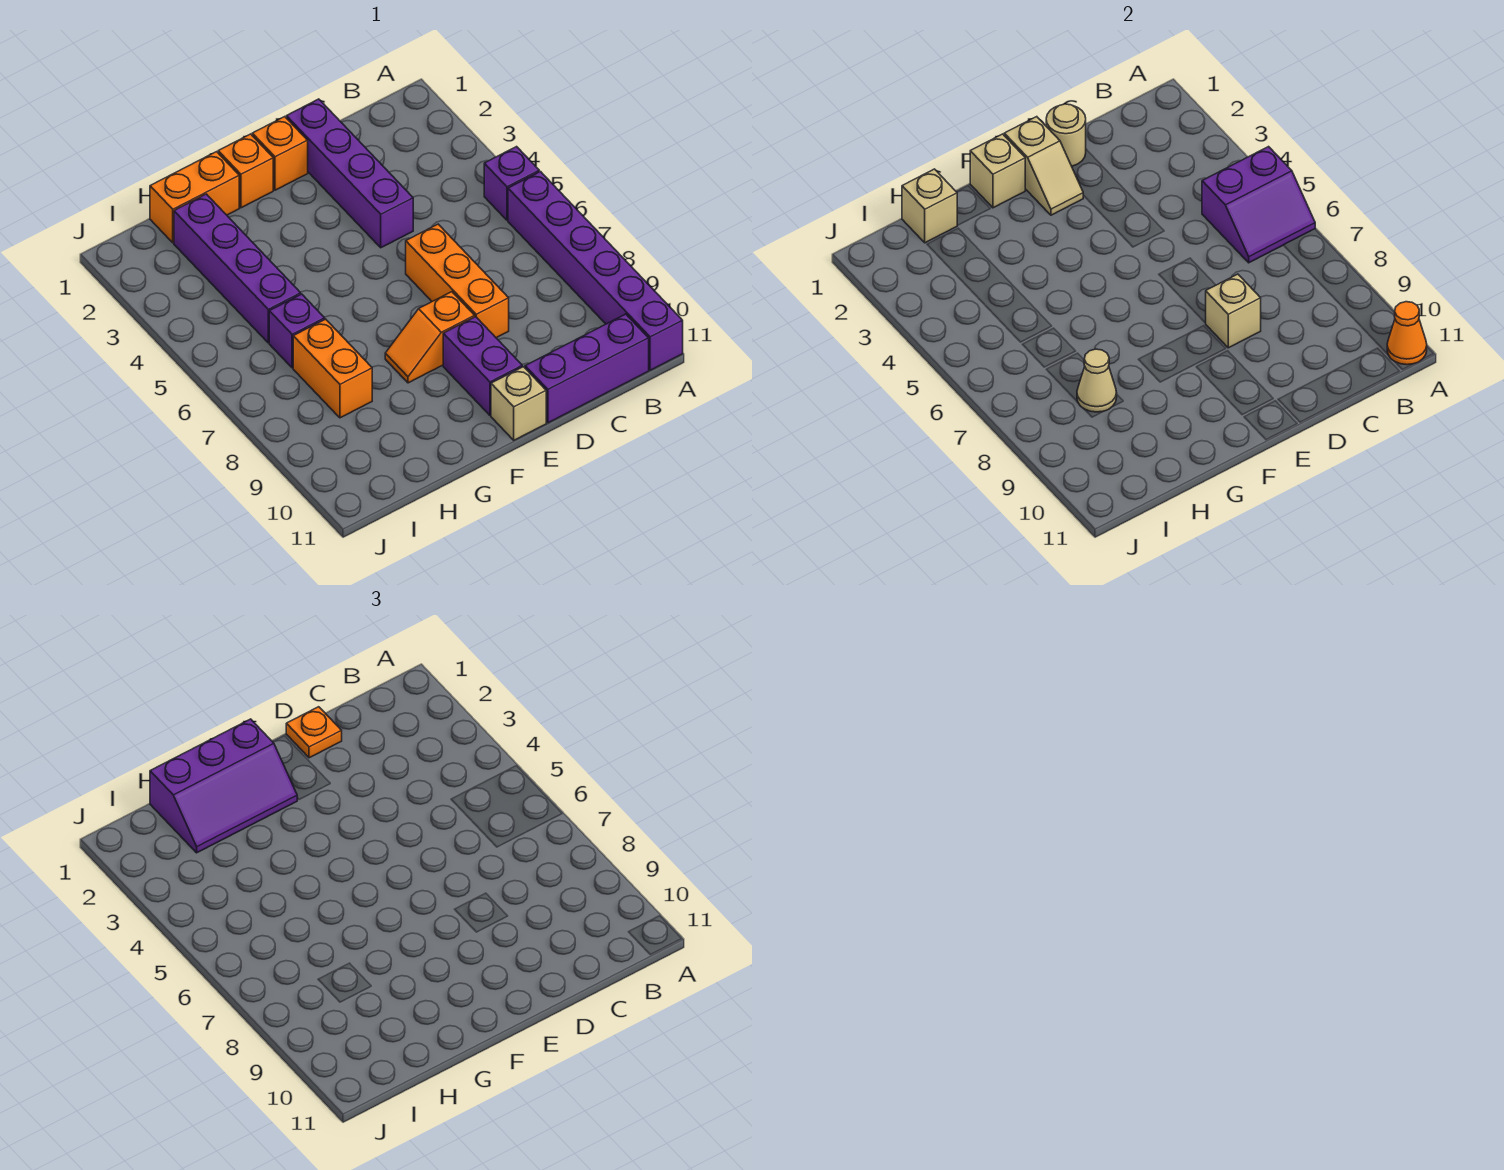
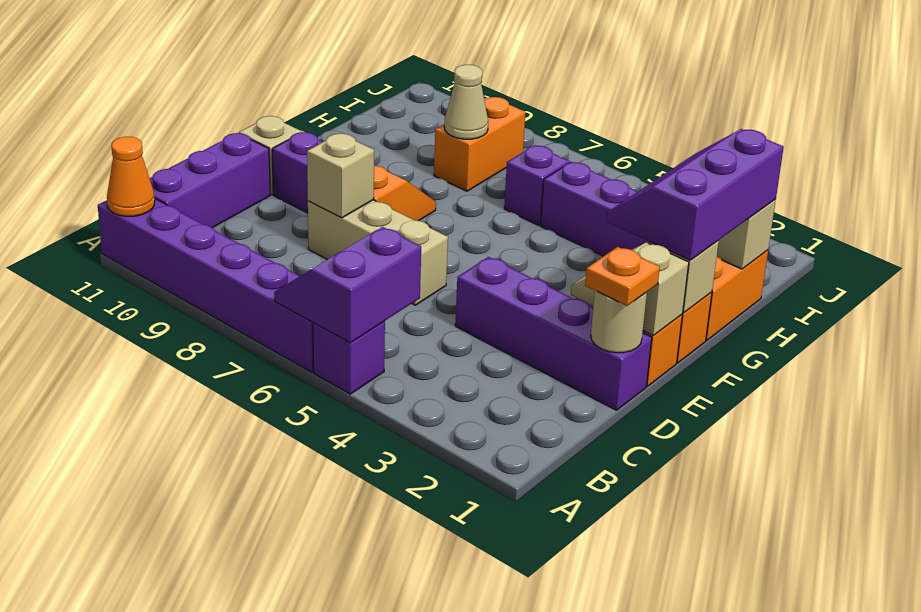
orange brick D6:D8 level 1 -> tan brick D6:D8 level 1
orange brick H7:H8 level 1 -> orange brick H8:I8 level 1

